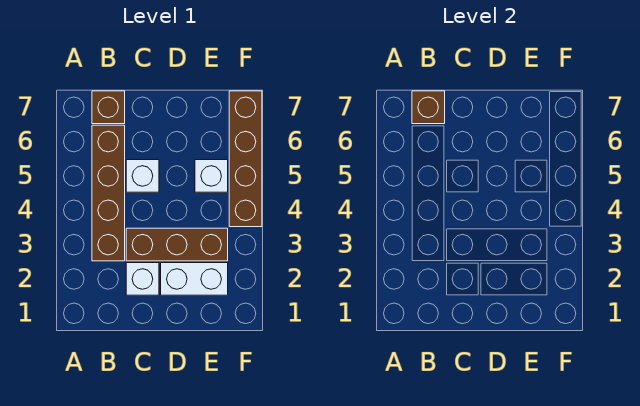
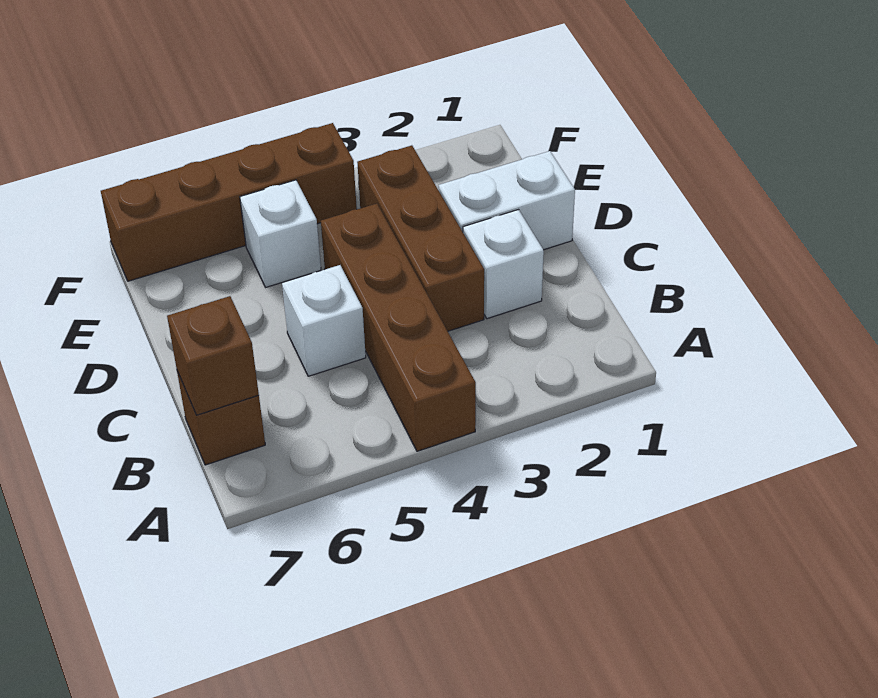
brown brick B3:B6 level 1 -> brown brick A4:D4 level 1
white brick D2:E2 level 1 -> white brick D1:D2 level 1

